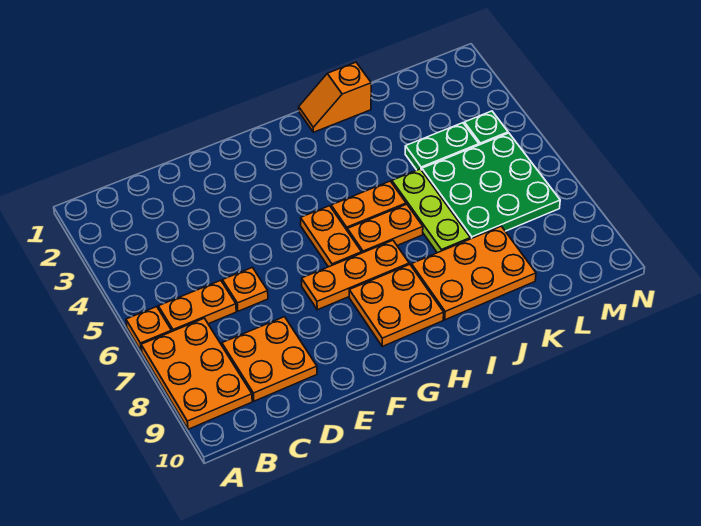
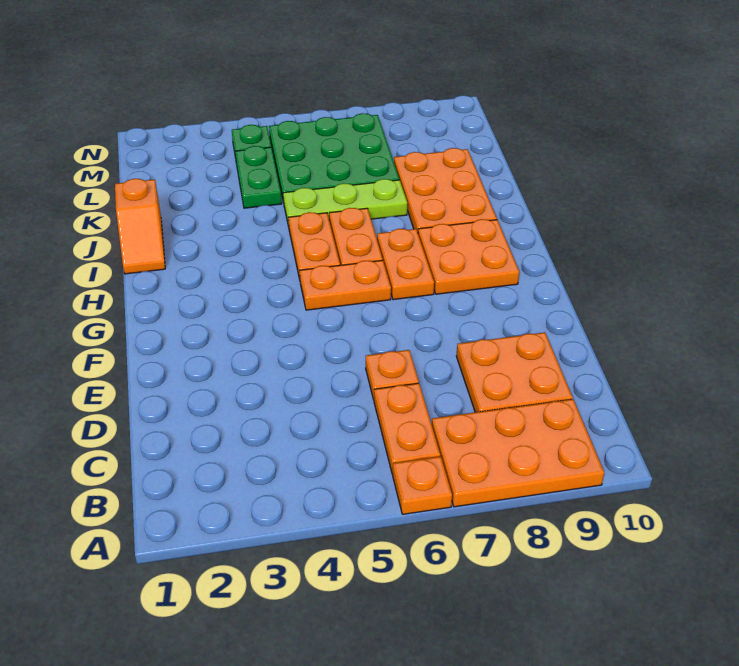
orange plate F7:H7 level 1 -> orange plate G7:H7 level 1

